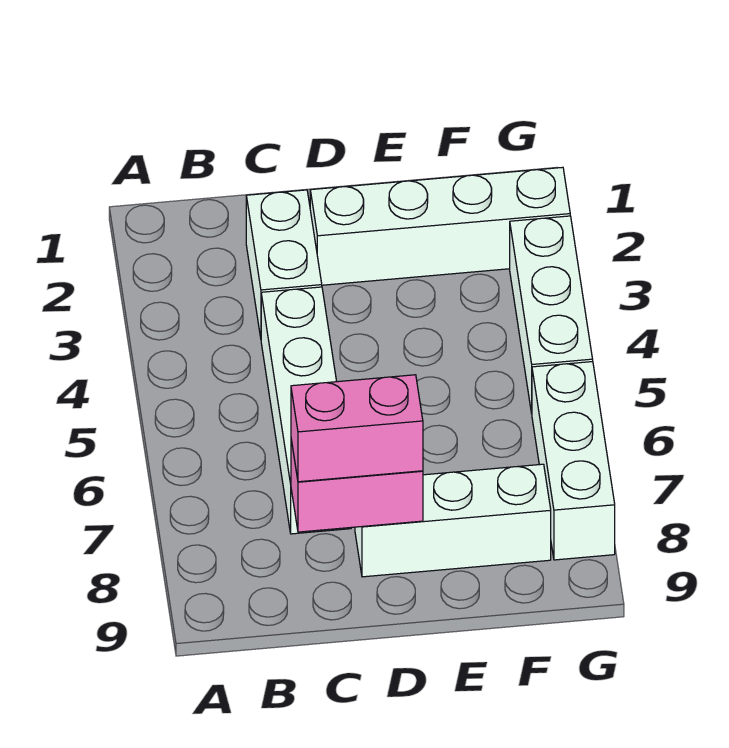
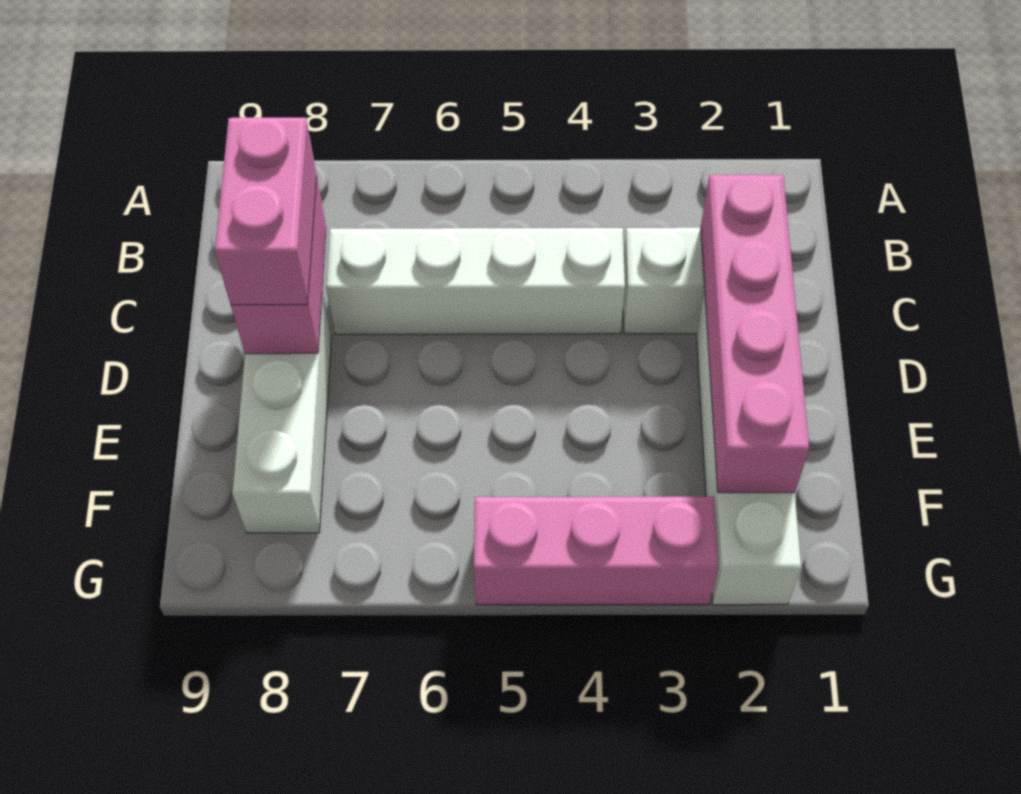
none -> pink brick C2:F2 level 2
white brick G3:G5 level 1 -> pink brick G3:G5 level 1
white brick G6:G8 level 1 -> none

